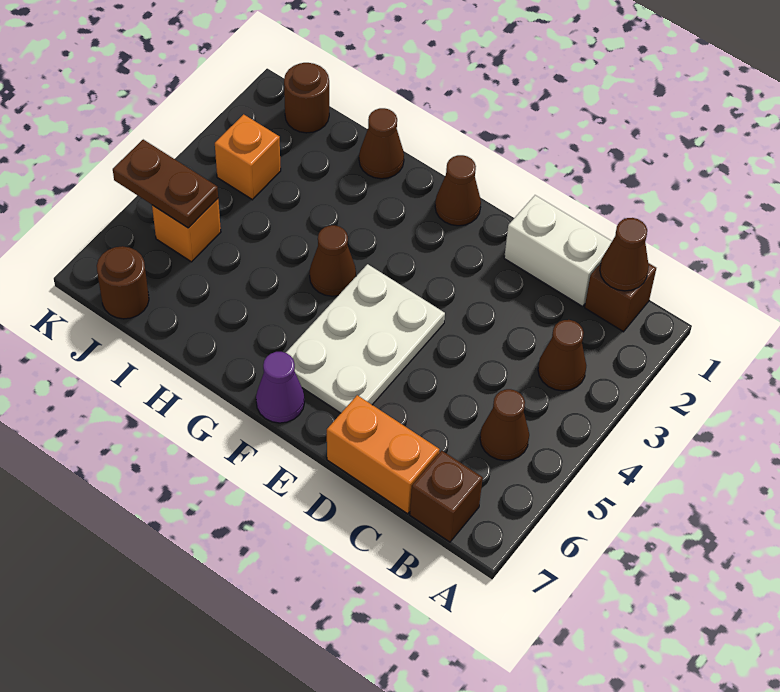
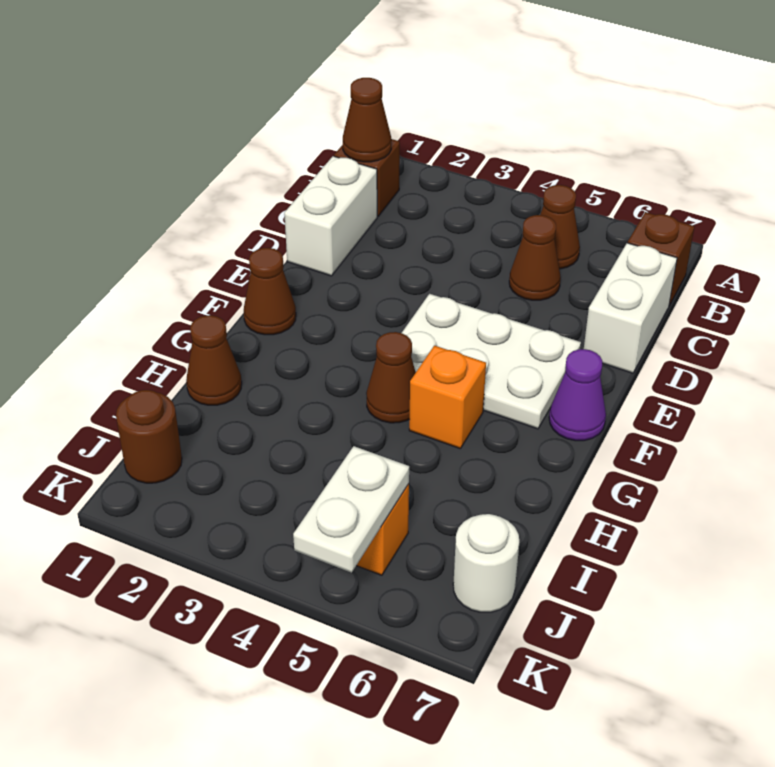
brown cone B3 level 1 -> brown cone C5 level 1
orange brick C7:D7 level 1 -> white brick C7:D7 level 1
orange brick J3 level 1 -> orange brick G5 level 1
brown plate J5:K5 level 2 -> white plate J5:K5 level 2
brown round brick J7 level 1 -> white round brick J7 level 1

